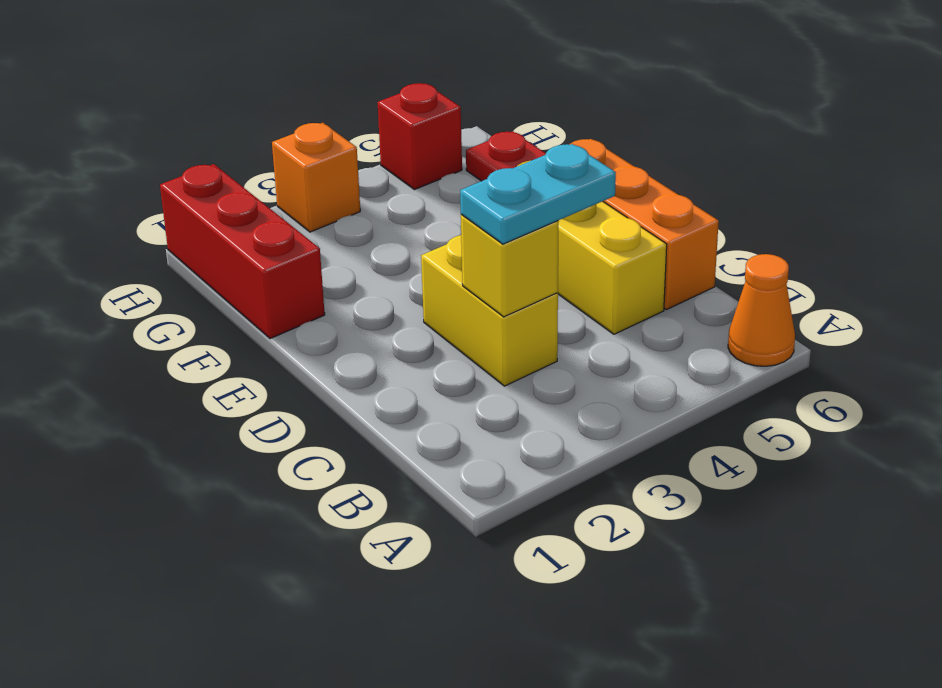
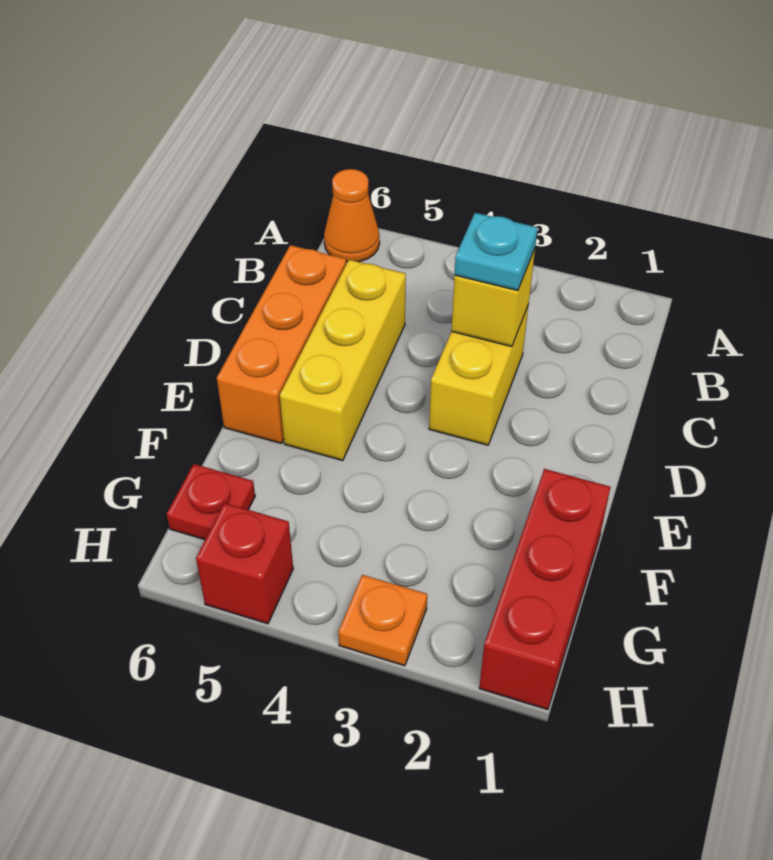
cyan plate C3:C4 level 3 -> cyan plate C3 level 3
orange brick H3 level 1 -> orange plate H3 level 1

